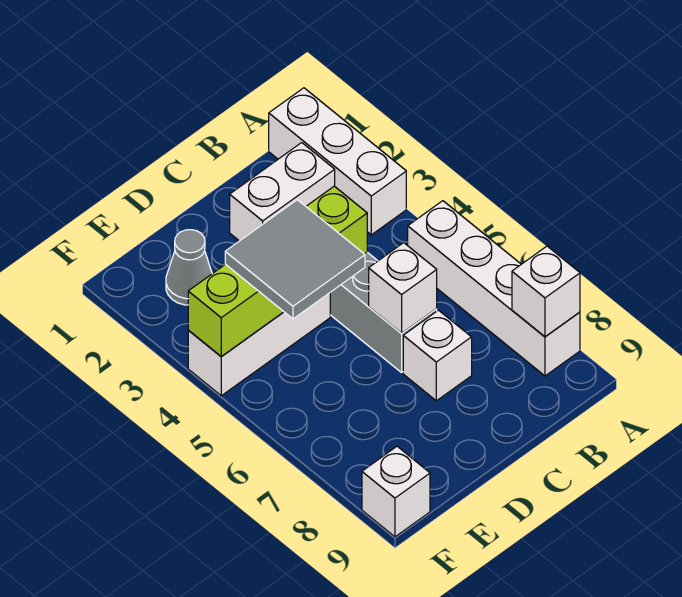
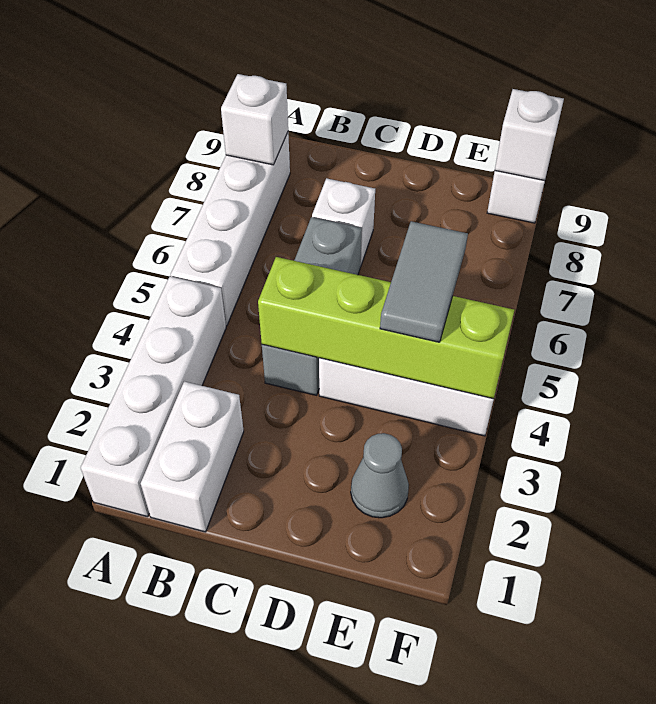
white brick A1:A3 level 1 -> white brick A1:A4 level 1
white brick B2:C2 level 1 -> white brick B1:B2 level 1
white brick C6 level 2 -> white brick F9 level 2
grey tile D4:E5 level 3 -> grey tile E4:E5 level 3

